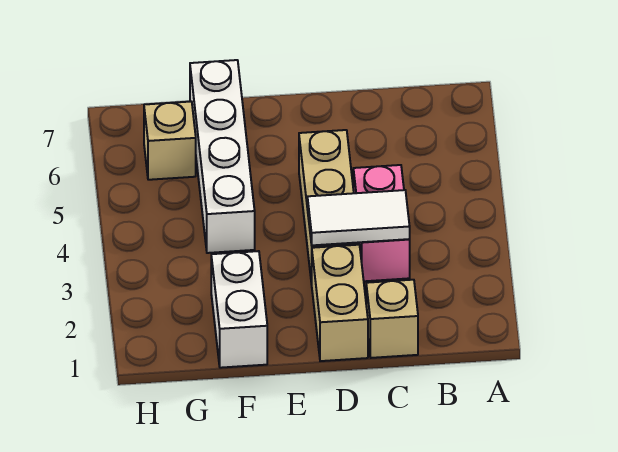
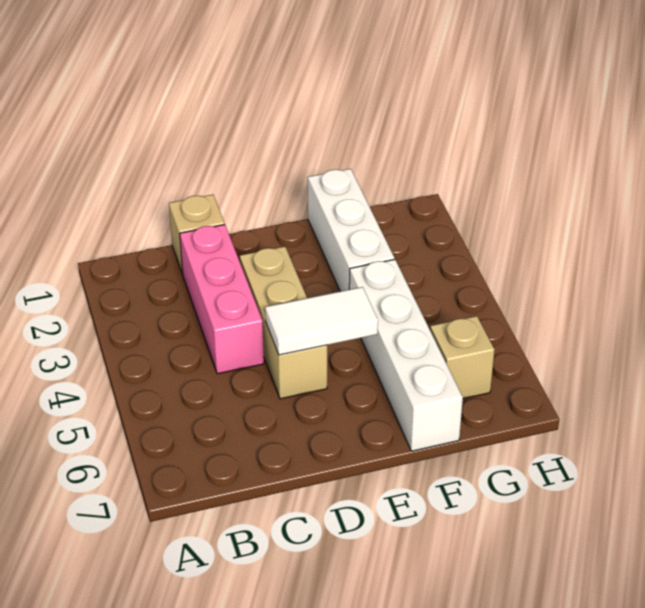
pink brick C3:C4 level 1 -> pink brick C2:C4 level 1
white tile C3:D3 level 2 -> white tile D5:E5 level 2
tan brick D1:D2 level 1 -> none
white brick F1:F2 level 1 -> white brick F1:F3 level 1

